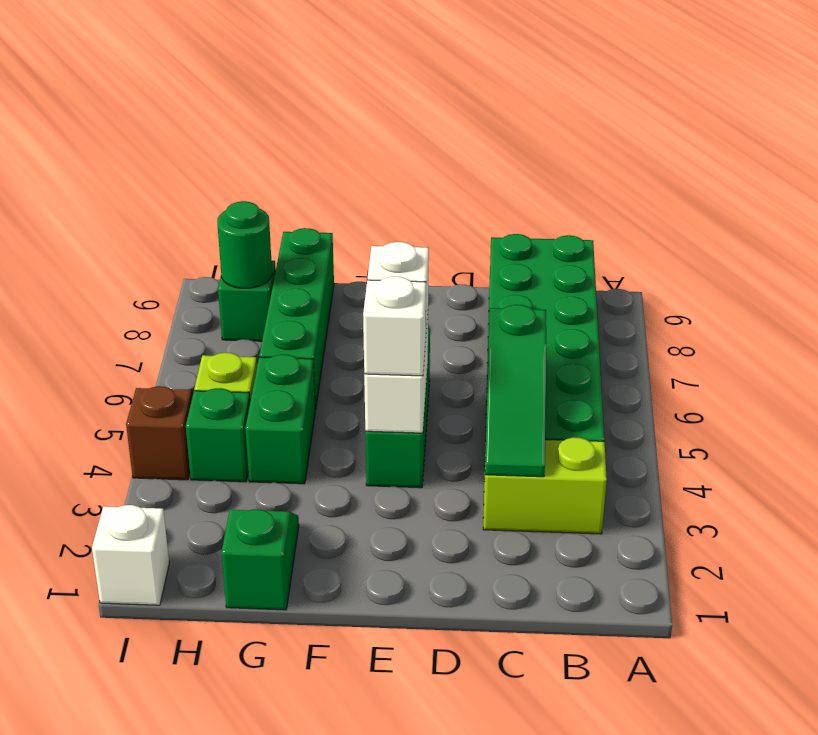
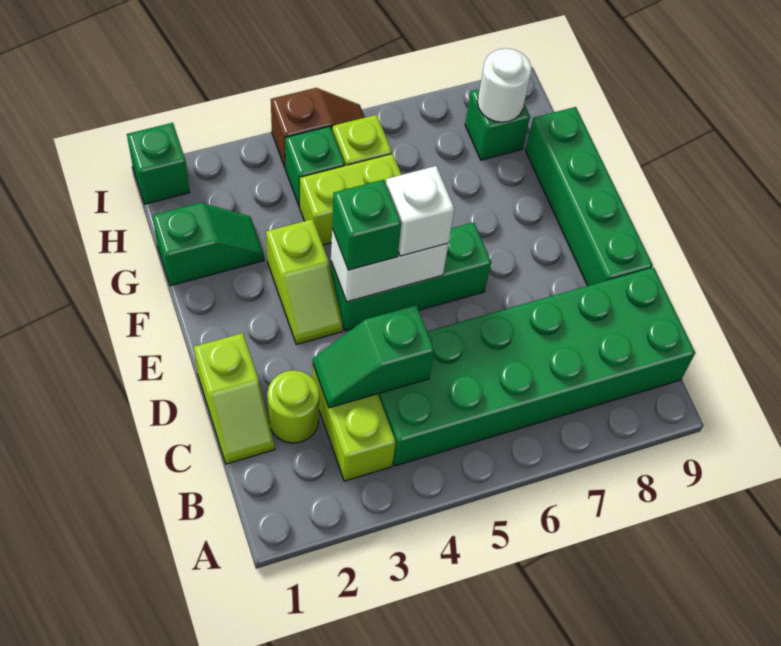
none -> lime slope C1:D1 level 1 top D
none -> lime round brick C2 level 1
green slope C3:C5 level 2 top 5 -> green slope C3:C4 level 2 top 4
none -> lime slope E3:F3 level 1 top F
white brick E4 level 3 -> green brick E4 level 3
green brick G4:G5 level 1 -> lime brick G4:G5 level 1
green brick G6:G9 level 1 -> green brick D9:G9 level 1
green round brick H8 level 2 -> white round brick H8 level 2
white brick I1 level 1 -> green brick I1 level 1

